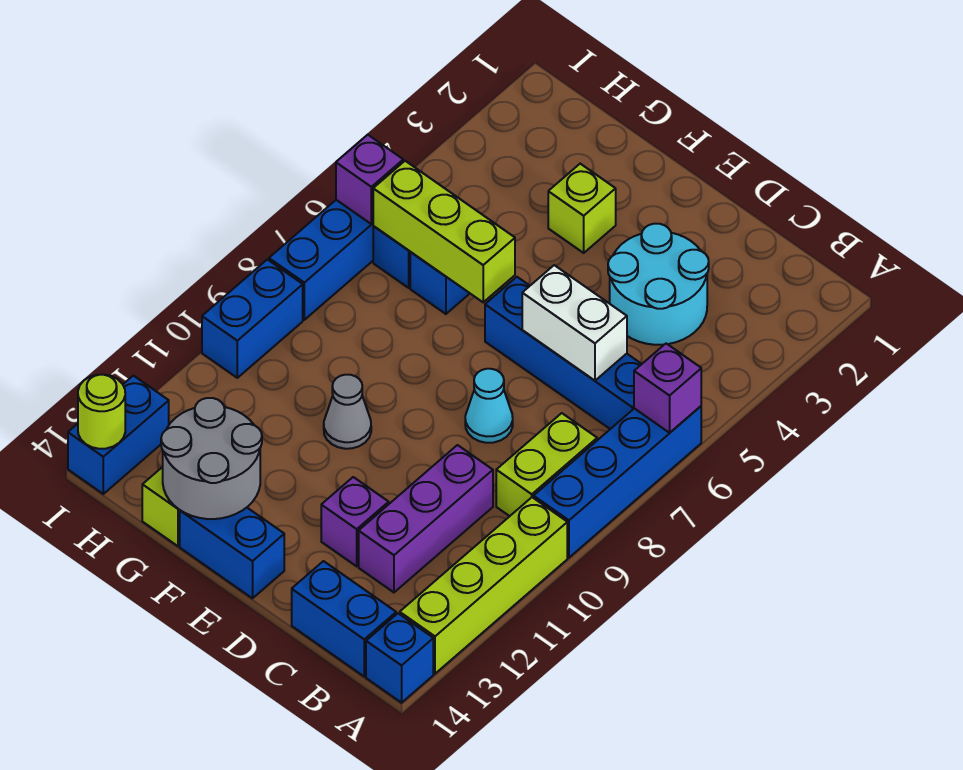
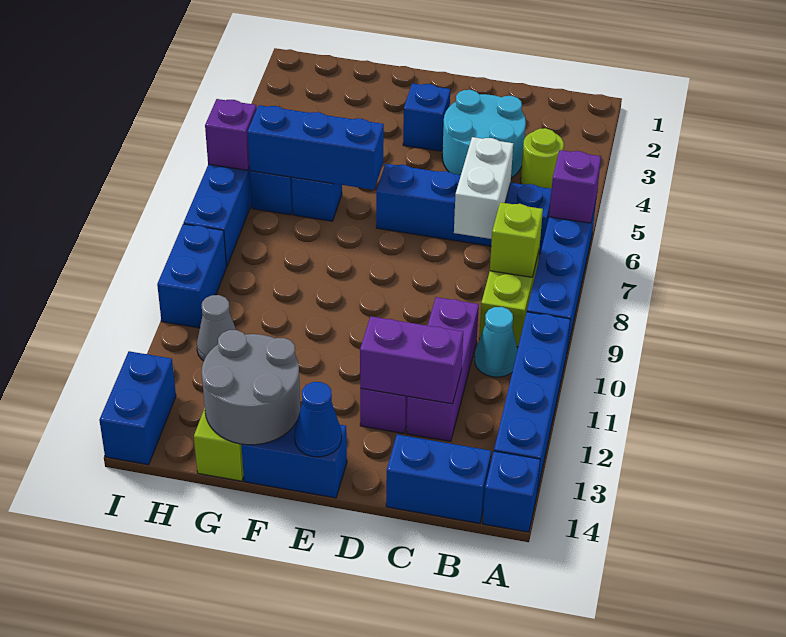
lime brick A10:A13 level 1 -> blue brick A10:A13 level 1
white brick C6:D6 level 2 -> white brick C6:C7 level 2
none -> purple brick C12:D12 level 2
cyan cone D8 level 1 -> cyan cone B10 level 1
none -> blue brick E3 level 1
none -> blue cone E14 level 2
lime brick F3 level 1 -> lime brick B8 level 2
lime brick F6:H6 level 2 -> blue brick F6:H6 level 2
grey cone F10 level 1 -> grey cone H11 level 1
lime round brick I14 level 2 -> lime round brick B4 level 1

